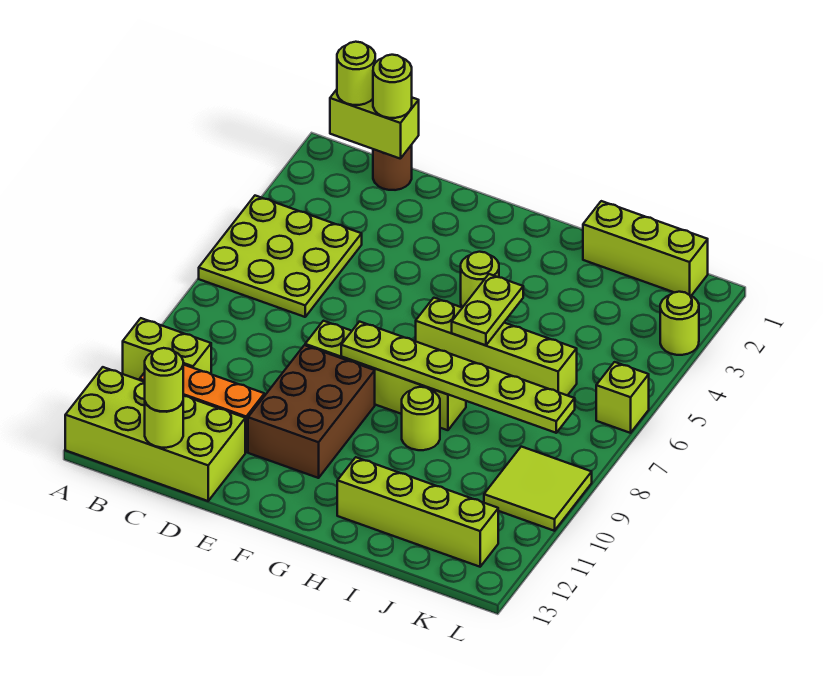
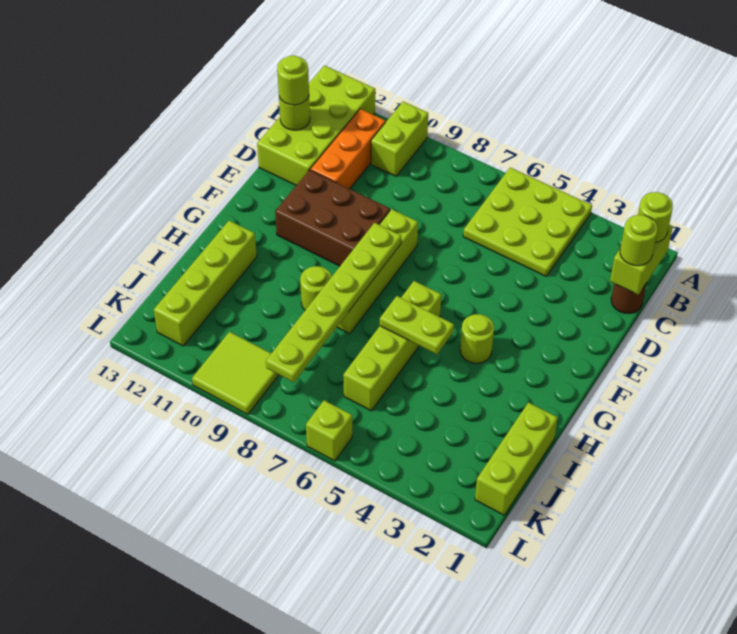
lime round brick L3 level 1 -> none

